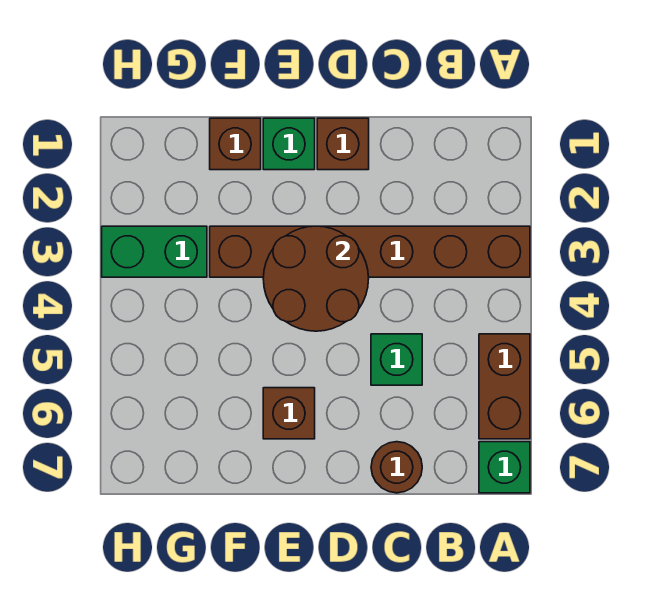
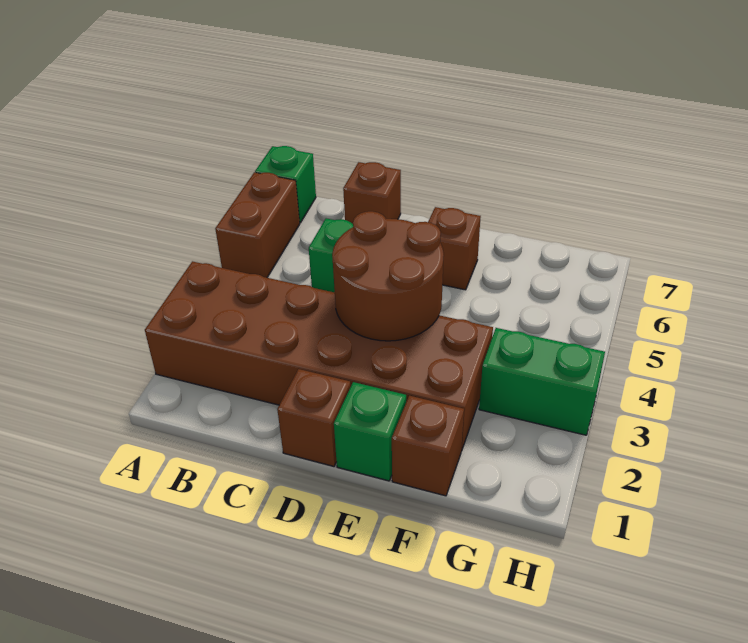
brown brick A3:F3 level 1 -> brown brick A2:F3 level 1
brown round brick C7 level 1 -> brown brick C7 level 1

